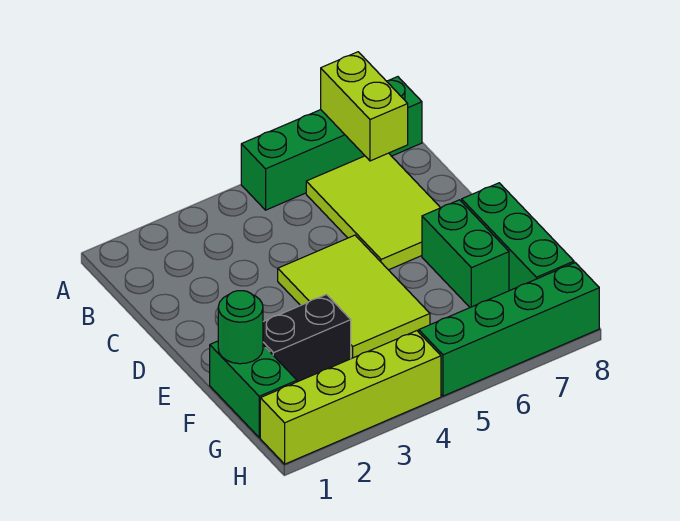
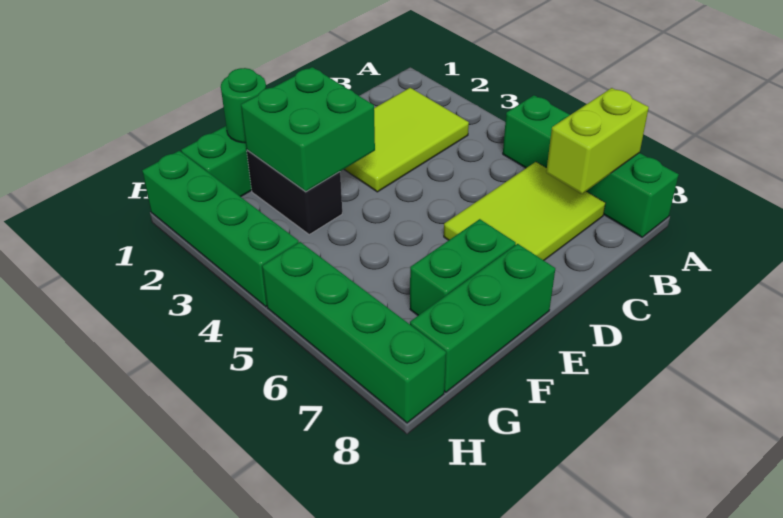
lime tile D4:F5 level 1 -> lime tile B2:D3 level 1
none -> green brick E2:F3 level 2
lime brick H1:H4 level 1 -> green brick H1:H4 level 1

